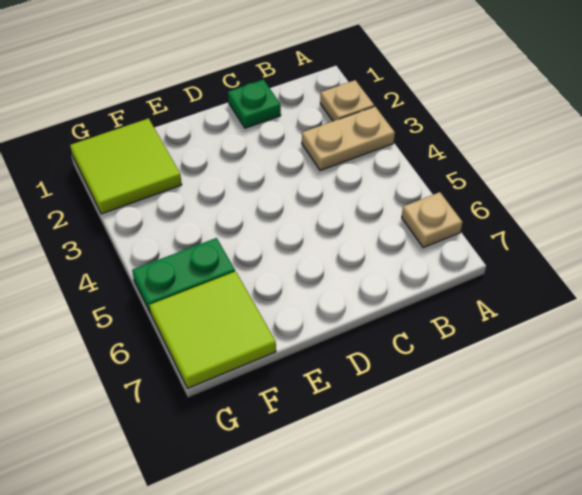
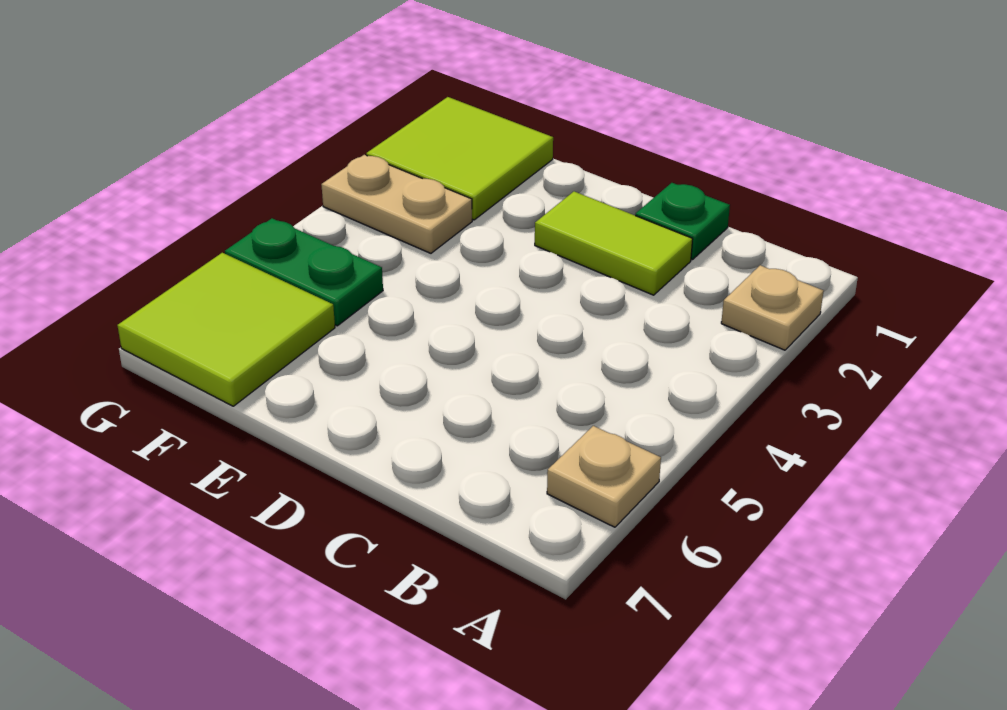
tan plate A3:B3 level 1 -> tan plate F3:G3 level 1
none -> lime tile C2:D2 level 1

